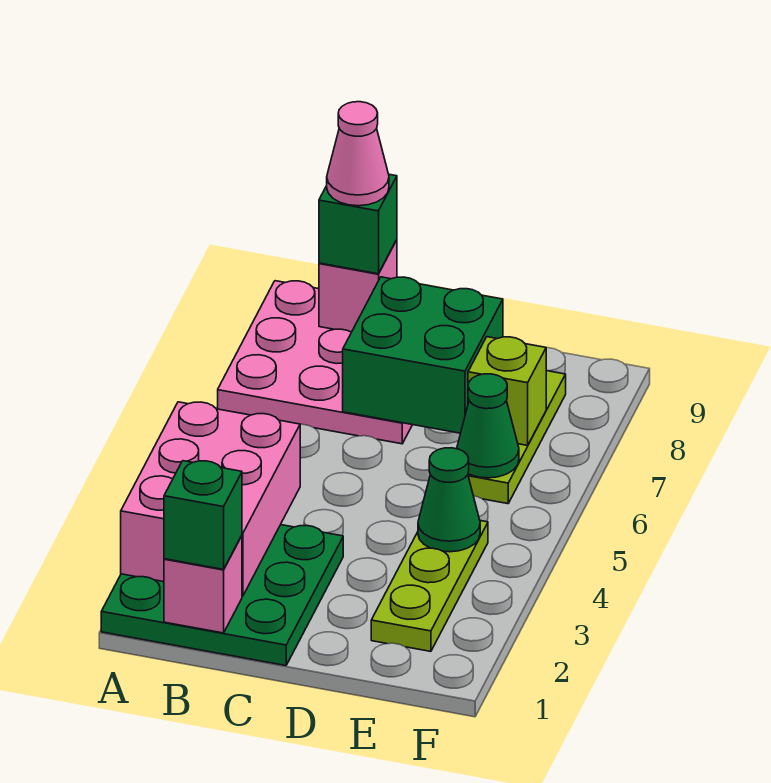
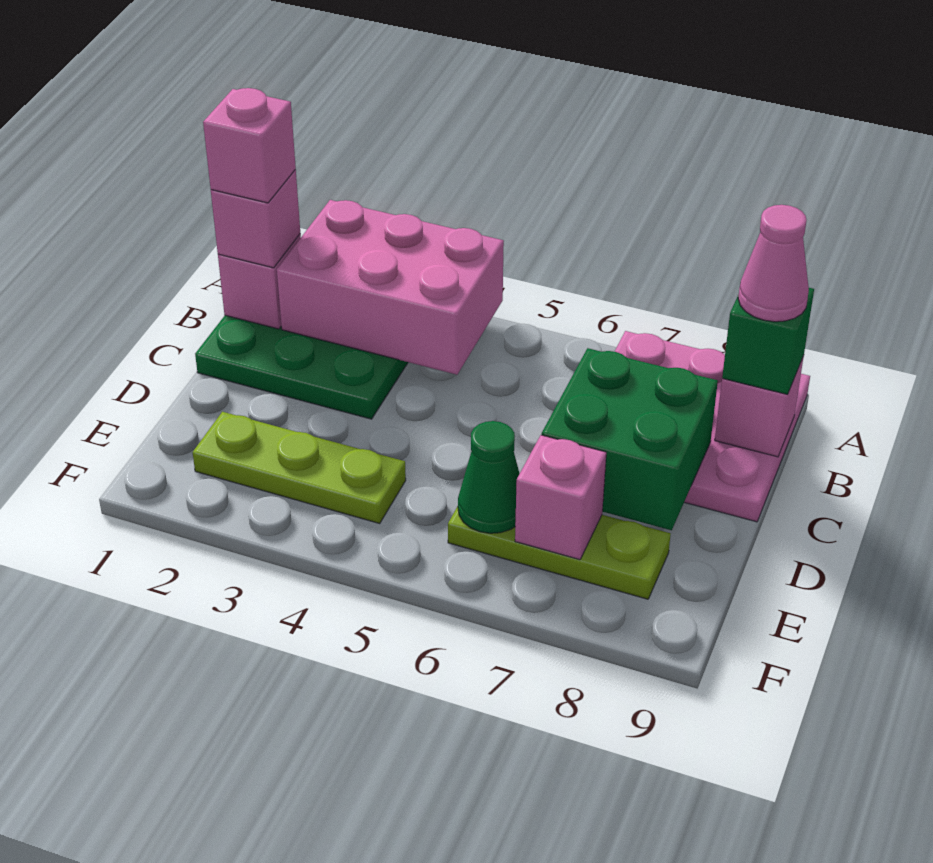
green brick B1 level 3 -> pink brick B1 level 3
none -> pink brick B1 level 4
green cone E4 level 2 -> none
lime brick E7 level 2 -> pink brick E7 level 2

